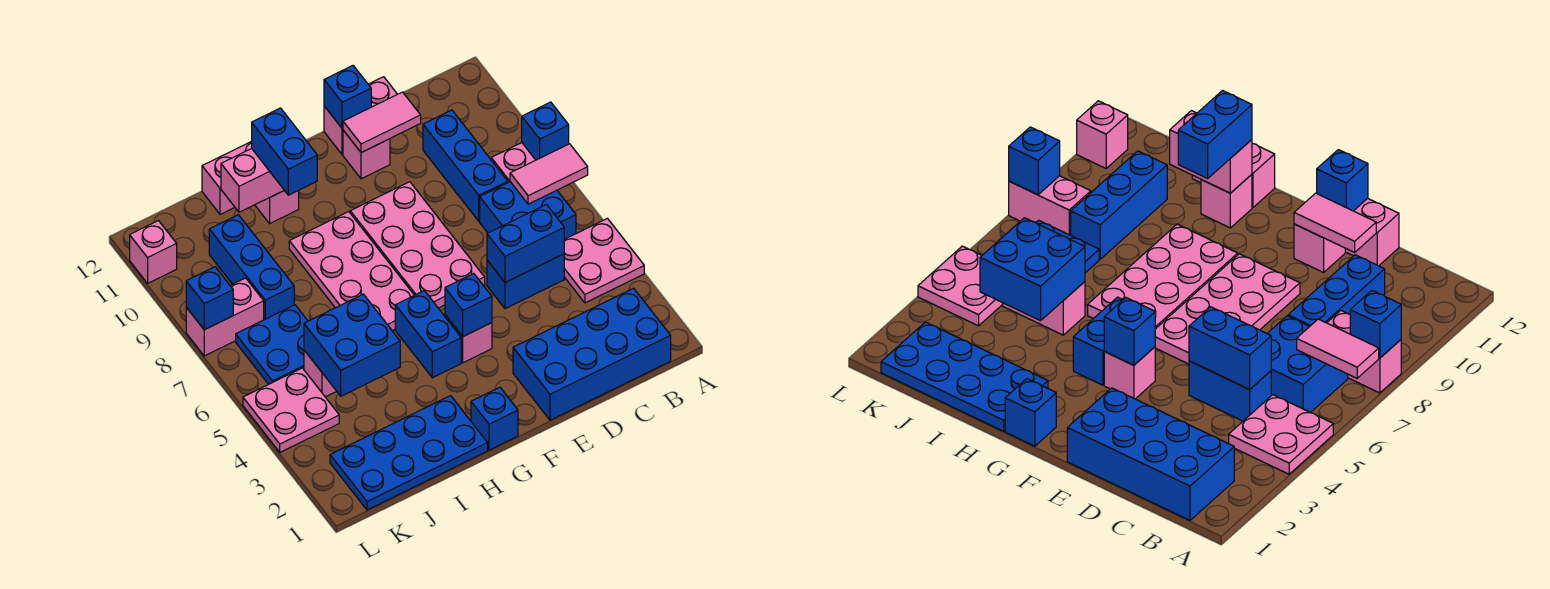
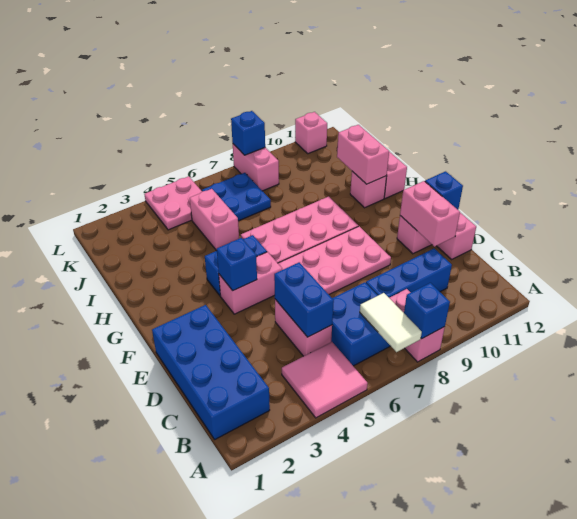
pink plate A4:B5 level 1 -> pink tile A4:B5 level 1
pink tile A7:B7 level 2 -> white tile A7:B7 level 2
blue brick C5:D5 level 1 -> pink brick C5:D5 level 1
pink tile D11:E11 level 2 -> pink brick D11:E11 level 2
pink brick F4 level 1 -> pink brick F4:F5 level 1
blue brick G1 level 1 -> none
blue plate H1:K2 level 1 -> none
blue brick H10:H11 level 3 -> none
blue brick I4:J5 level 2 -> none
blue brick J8:J10 level 1 -> none

